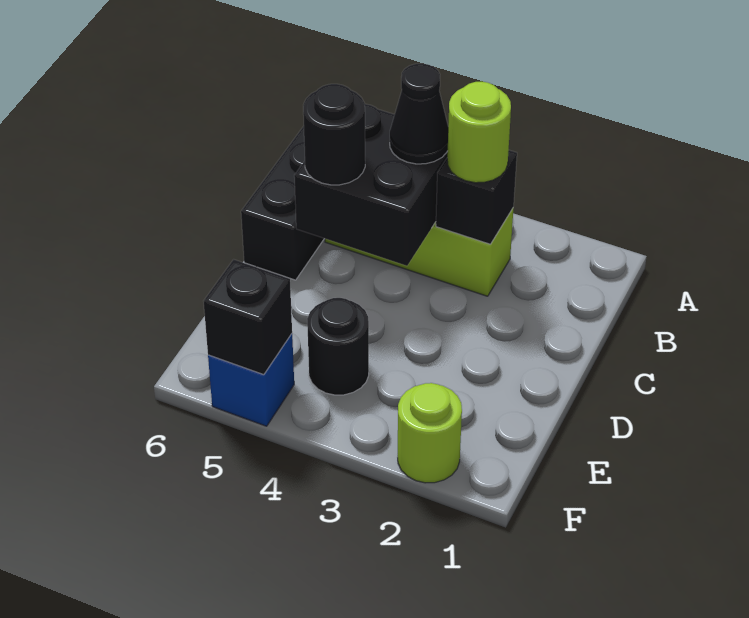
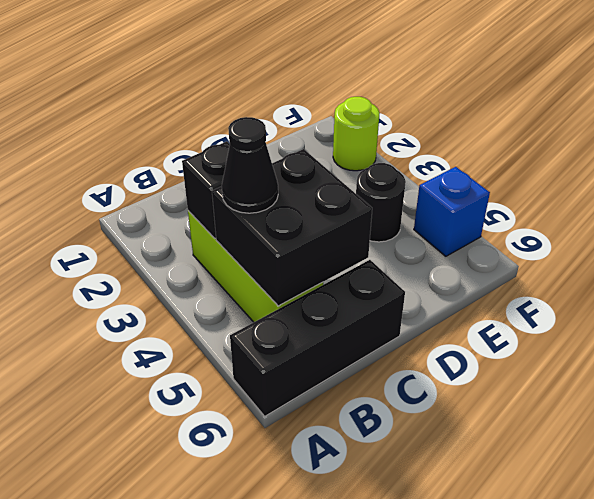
lime round brick B3 level 3 -> none
black round brick C5 level 3 -> none
black brick F5 level 2 -> none

